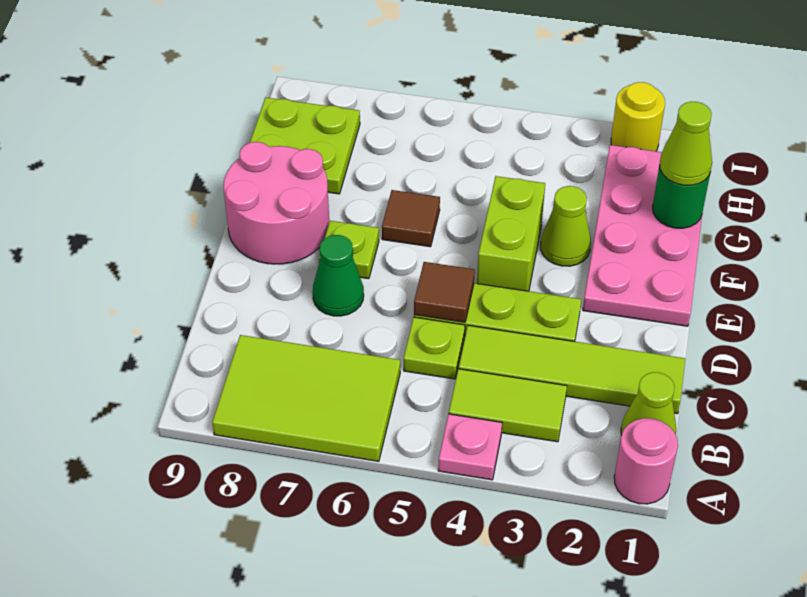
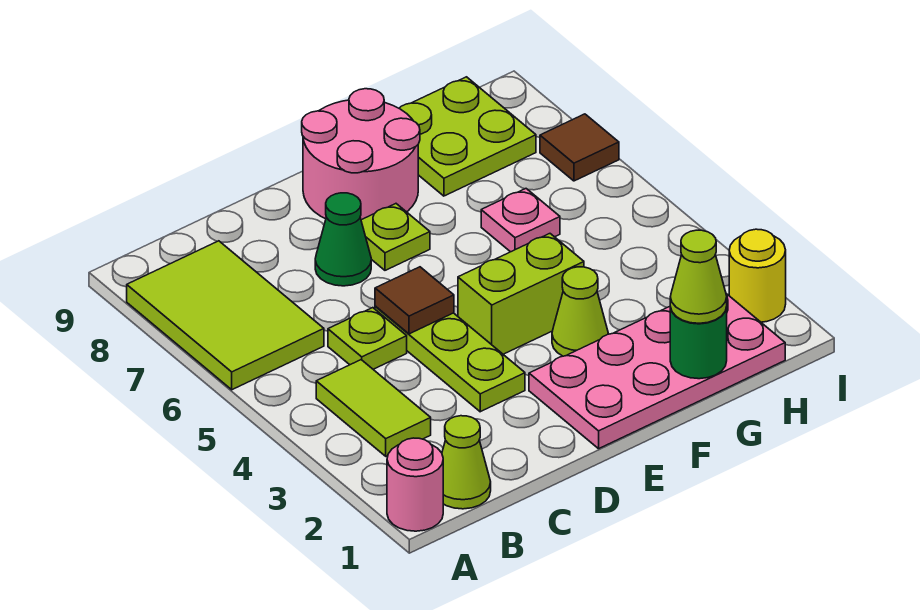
pink plate A4 level 1 -> pink plate G6 level 1
lime tile C1:C4 level 1 -> none
brown tile F6 level 1 -> brown tile I7 level 1

